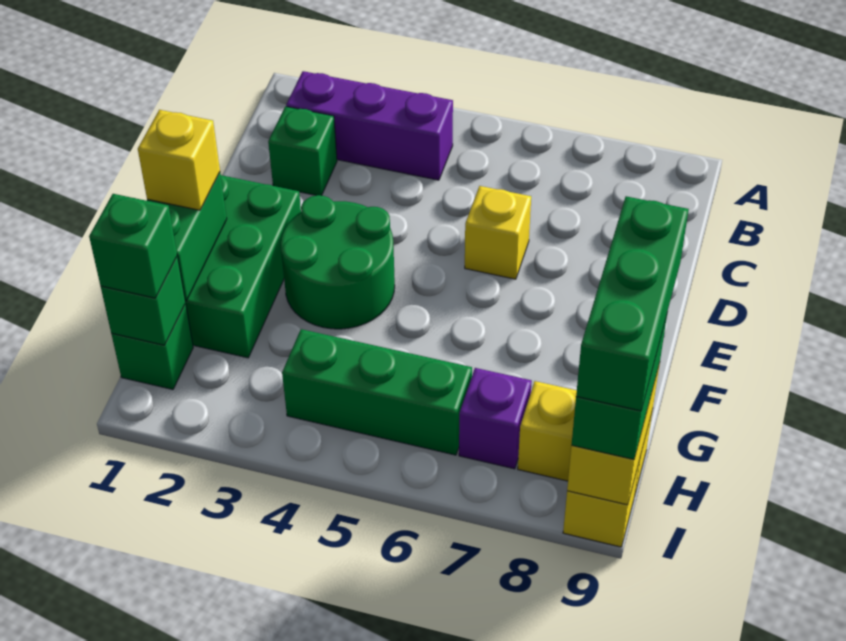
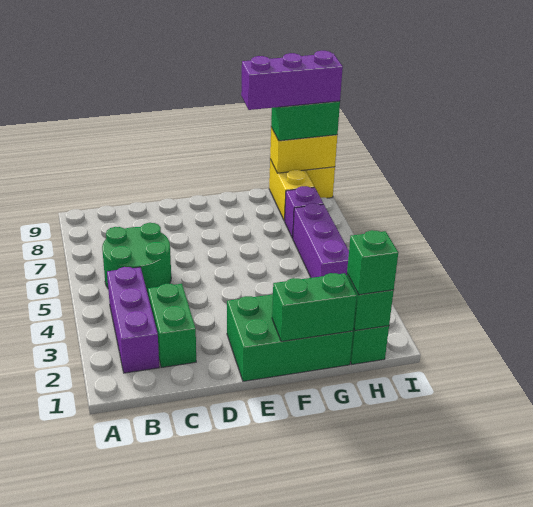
green brick C2 level 1 -> green brick C2:C3 level 1
yellow brick D6 level 1 -> none
green round brick E3:F4 level 1 -> green round brick B5:C6 level 1
yellow brick F1 level 3 -> none
green brick G9:I9 level 4 -> purple brick G9:I9 level 4
green brick H4:H6 level 1 -> purple brick H4:H6 level 1

